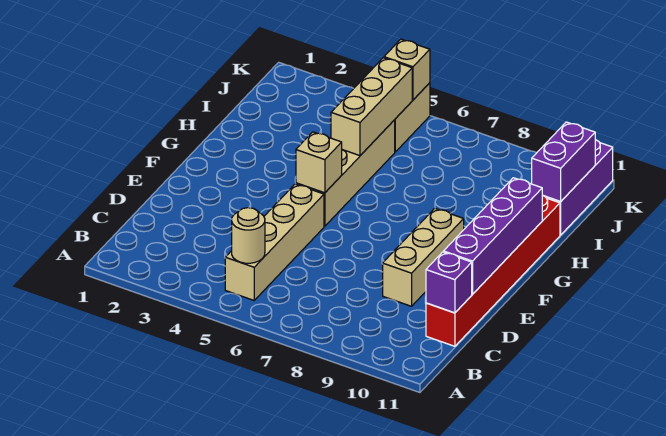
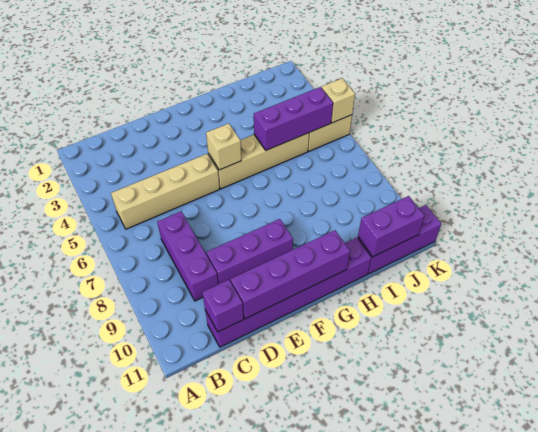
tan round brick B5 level 2 -> none
none -> purple brick C7:C9 level 1
red brick C11:H11 level 1 -> purple brick C11:H11 level 1
tan brick D9:F9 level 1 -> purple brick D9:F9 level 1
tan brick H5:J5 level 2 -> purple brick H5:J5 level 2

